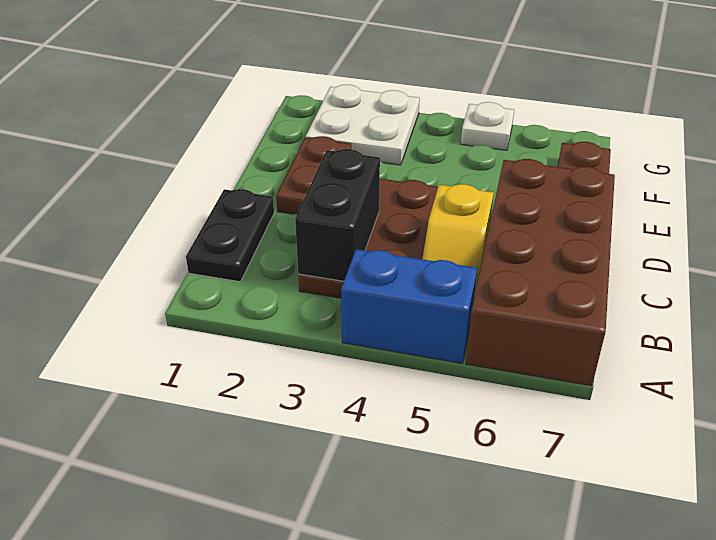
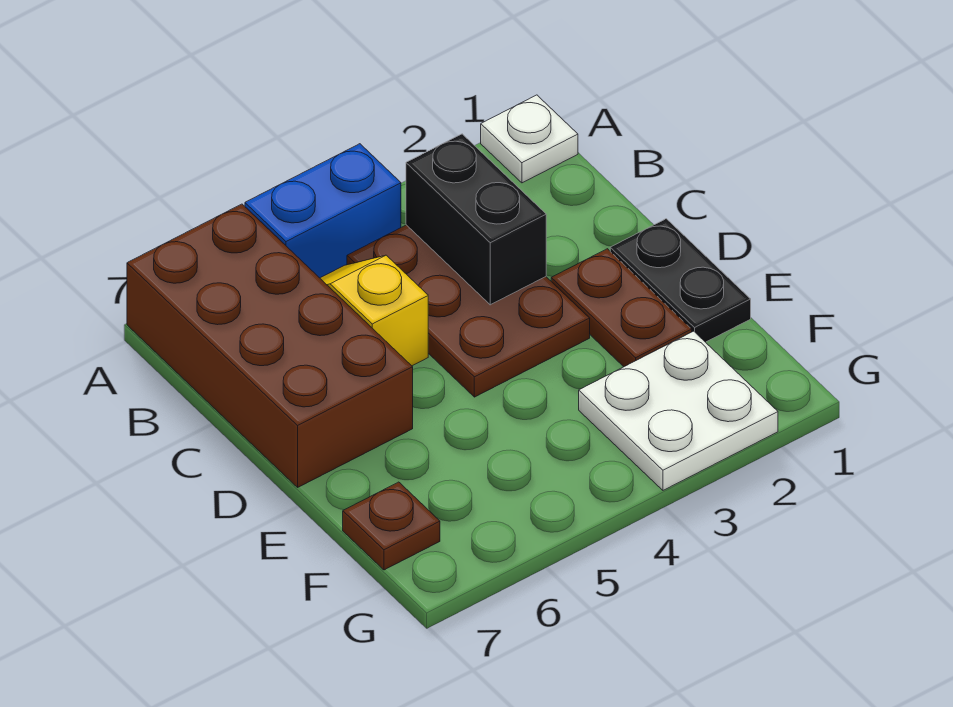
black plate B1:C1 level 1 -> black plate D1:E1 level 1
white plate G5 level 1 -> white plate A1 level 1

